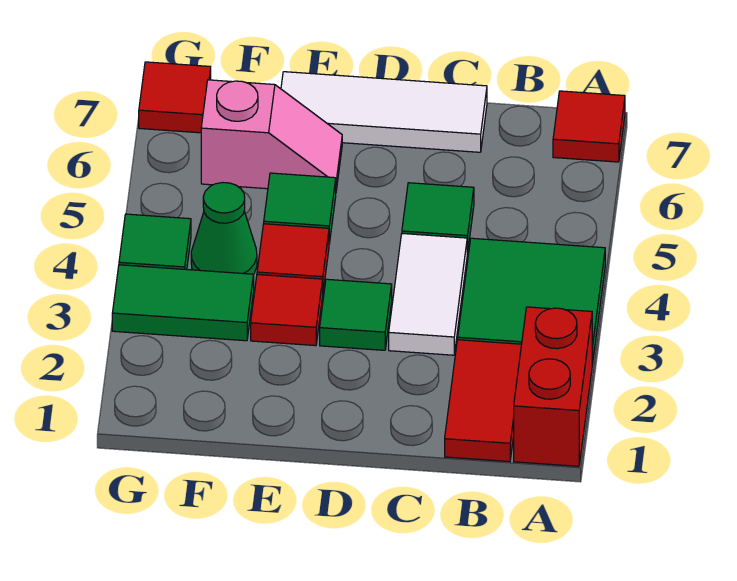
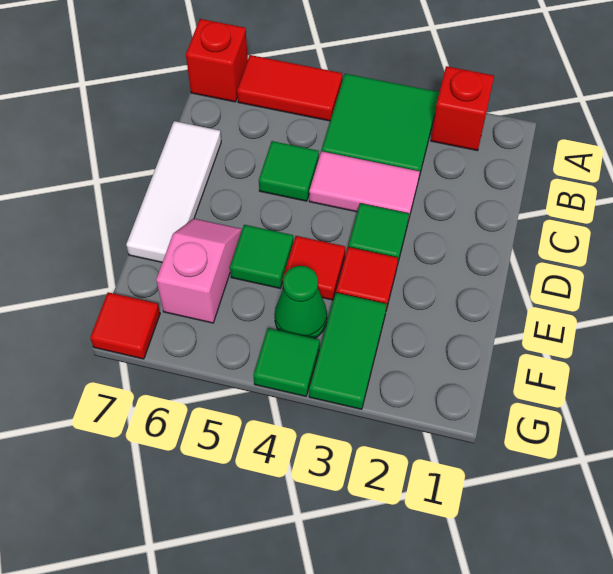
red brick A1:A2 level 1 -> red brick A2 level 1
red tile A7 level 1 -> red brick A7 level 1
red tile B1:B2 level 1 -> red tile A5:A6 level 1
white tile C3:C4 level 1 -> pink tile C3:C4 level 1

